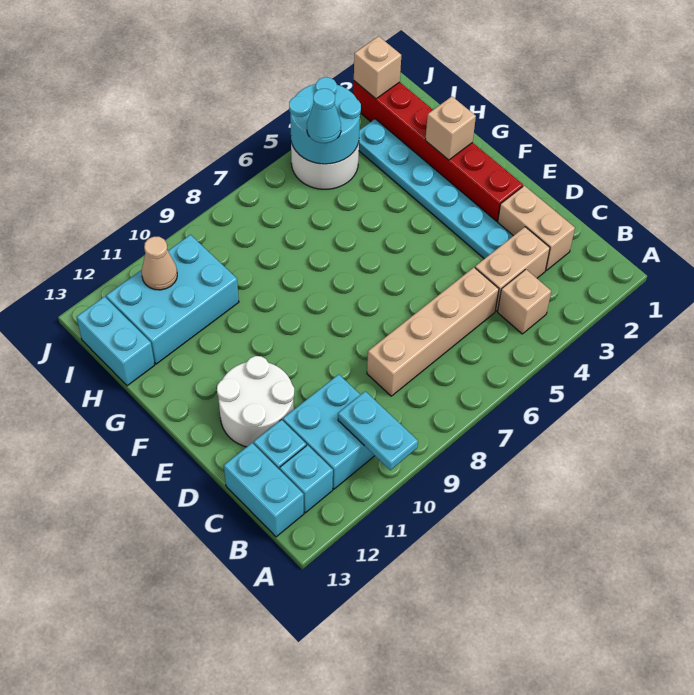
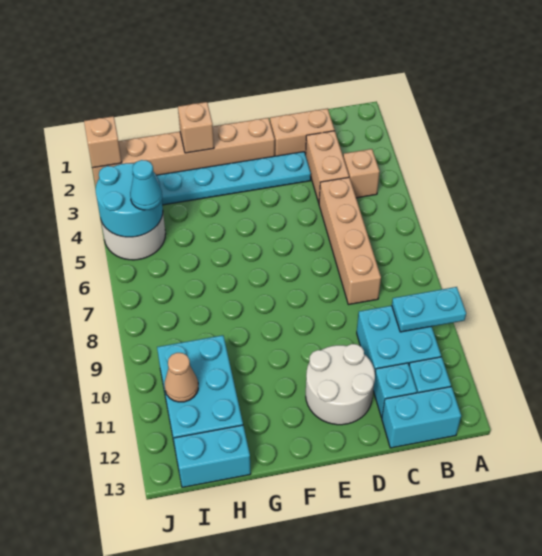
red brick E2:J2 level 1 -> tan brick E2:J2 level 1

